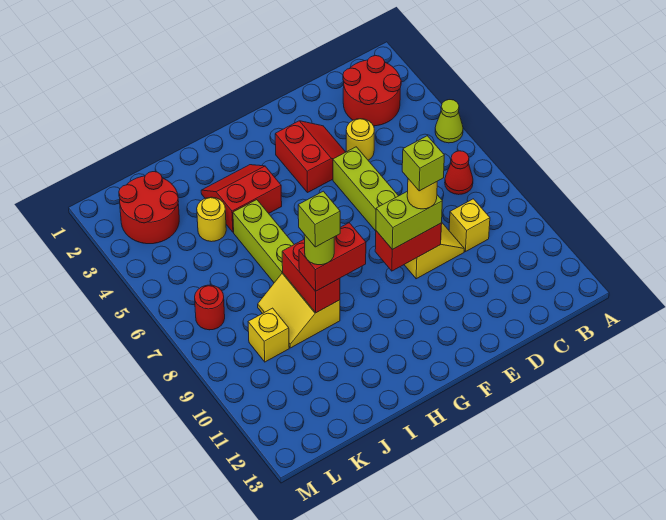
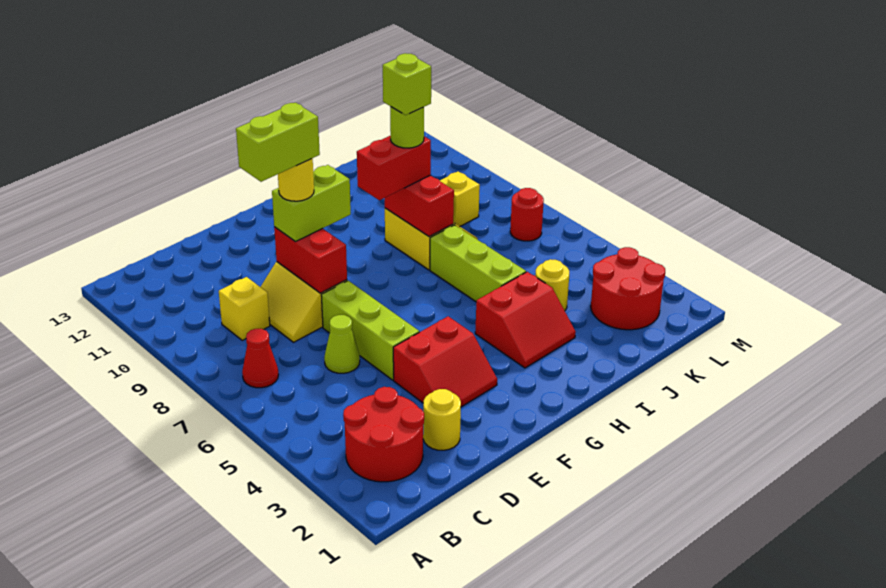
lime cone A5 level 1 -> lime cone D6 level 1
yellow round brick D4 level 1 -> yellow round brick D2 level 1
red slope E3:F4 level 1 top F -> red slope E3:F4 level 1 top 4
red brick E9:F9 level 2 -> red brick E8:E9 level 2
lime brick E9 level 5 -> lime brick D9:E9 level 5

